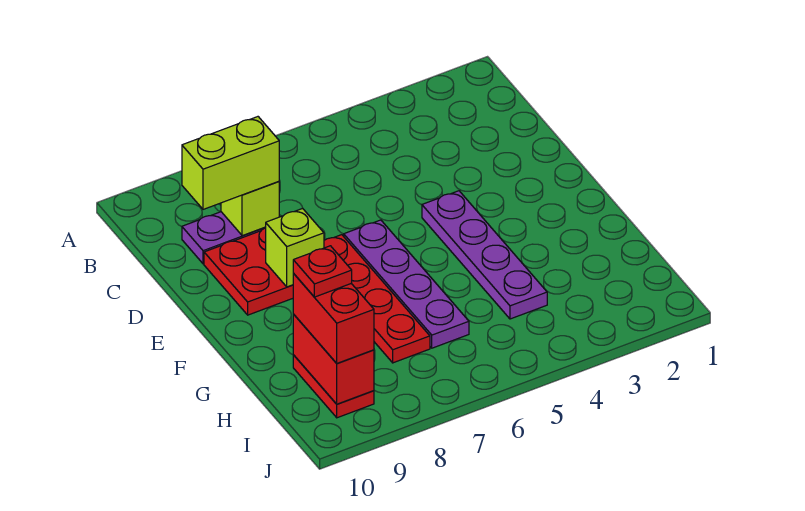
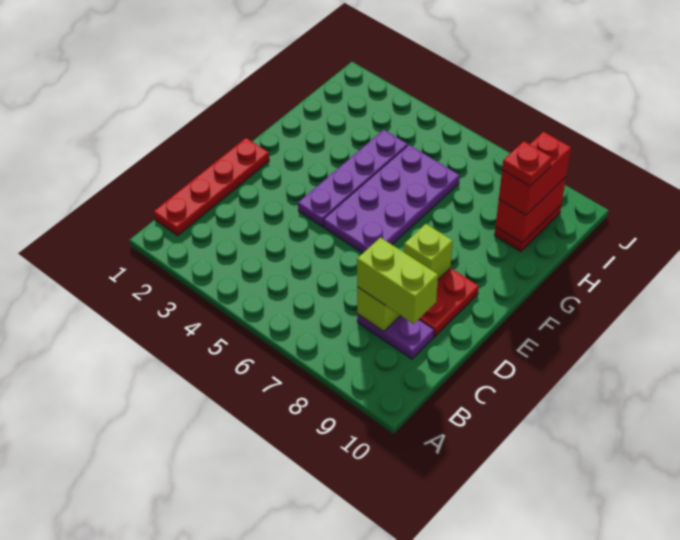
purple plate E6:H6 level 1 -> purple plate E5:H6 level 1
red plate E7:H7 level 1 -> red plate B1:E1 level 1

